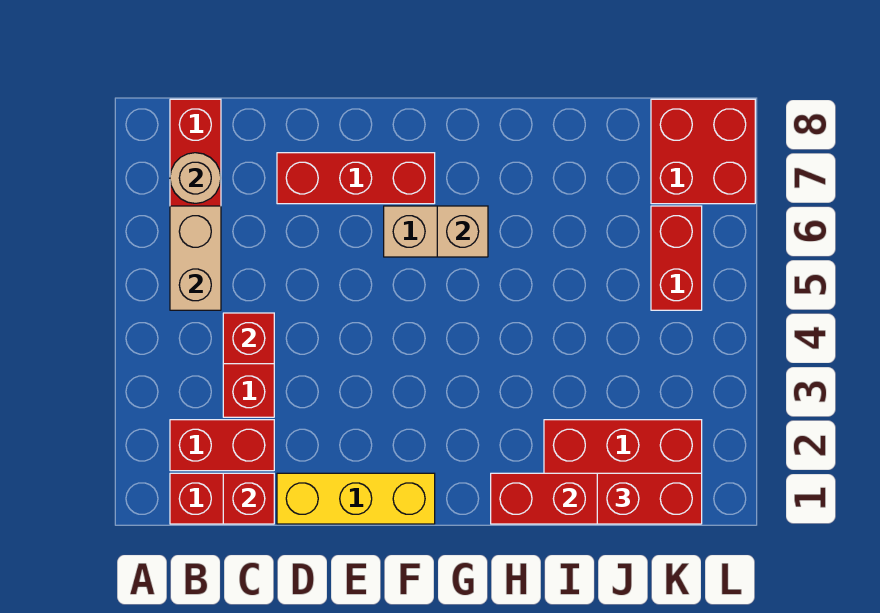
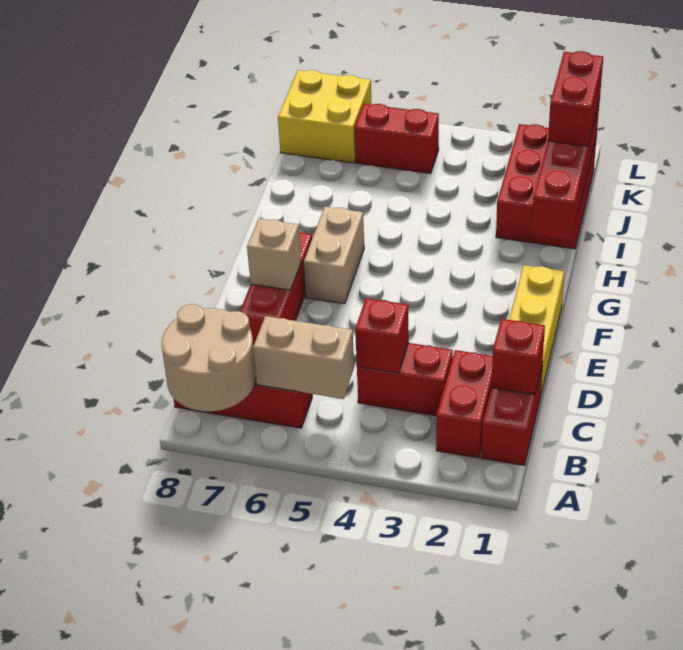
tan round brick B7 level 2 -> tan round brick A7:B8 level 2
tan brick G6 level 2 -> tan brick E7 level 2
red brick K7:L8 level 1 -> yellow brick K7:L8 level 1

